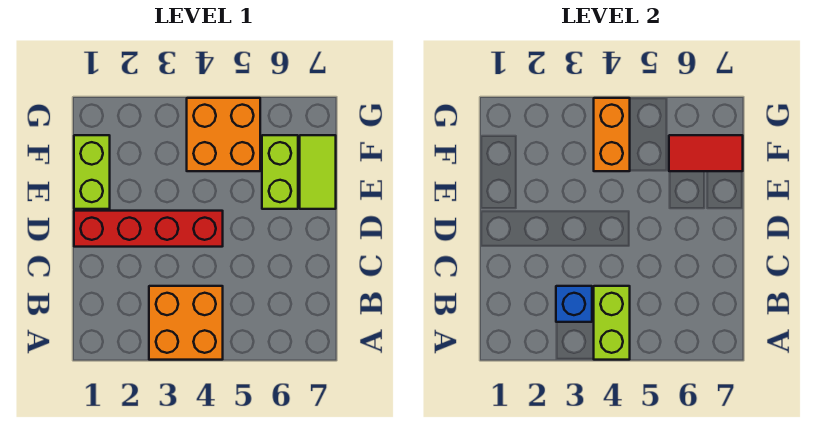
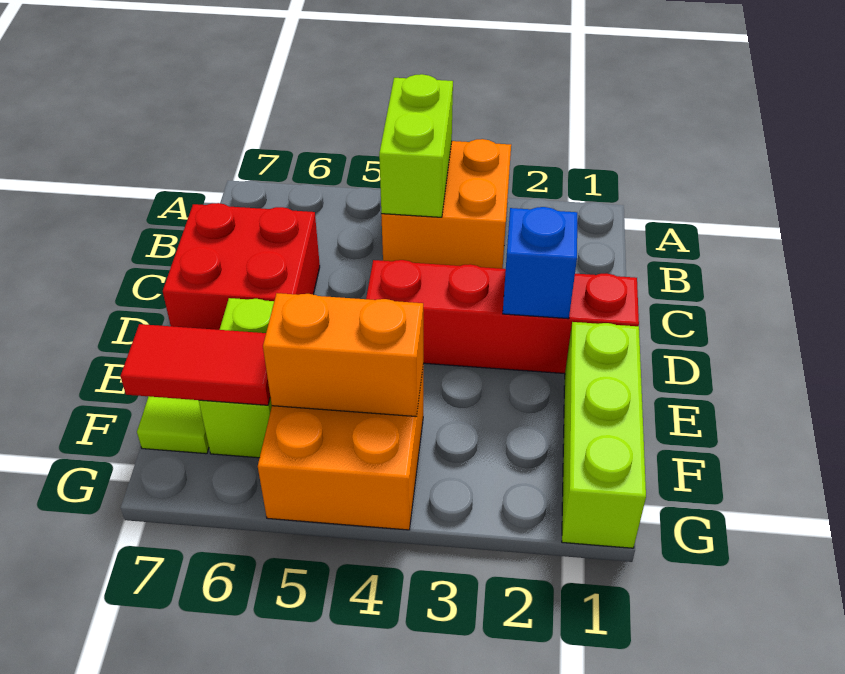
blue brick B3 level 2 -> blue brick D2 level 2
none -> red brick C6:D7 level 1
lime brick E1:F1 level 1 -> lime brick E1:G1 level 1
orange brick F4:G4 level 2 -> orange brick F4:F5 level 2

